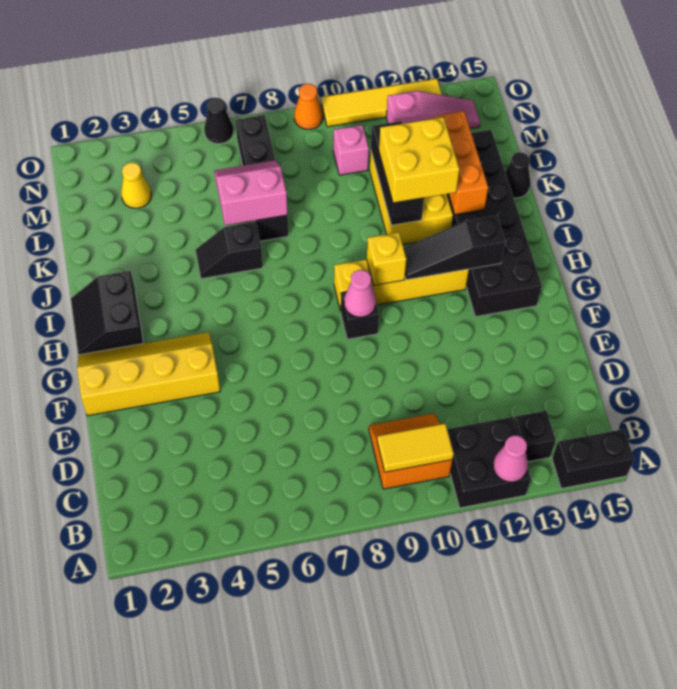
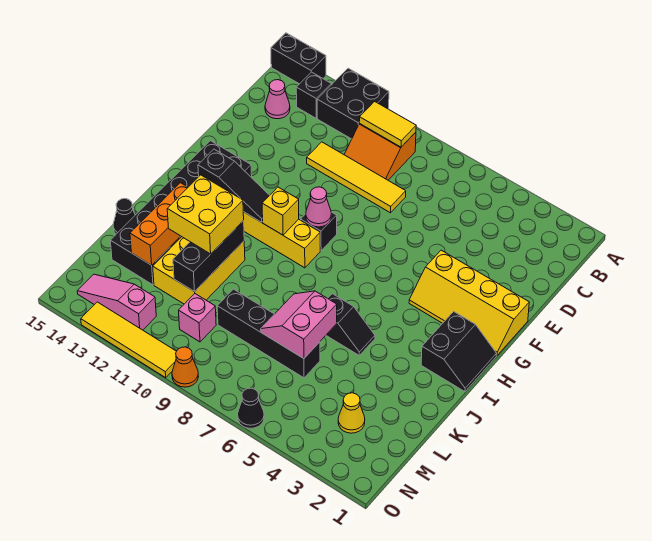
pink cone A12 level 2 -> pink cone C14 level 1
none -> yellow tile D8:D11 level 1
pink slope K6:L7 level 2 top K -> pink slope K6:L7 level 2 top 6
black brick K7:N7 level 1 -> black brick L6:L9 level 1

